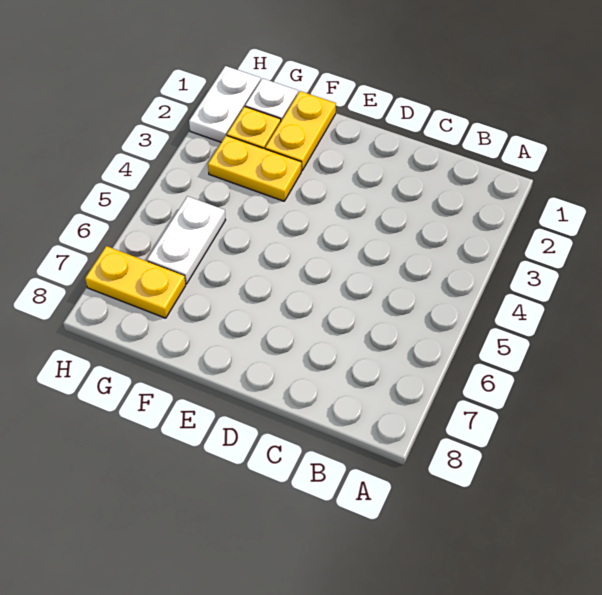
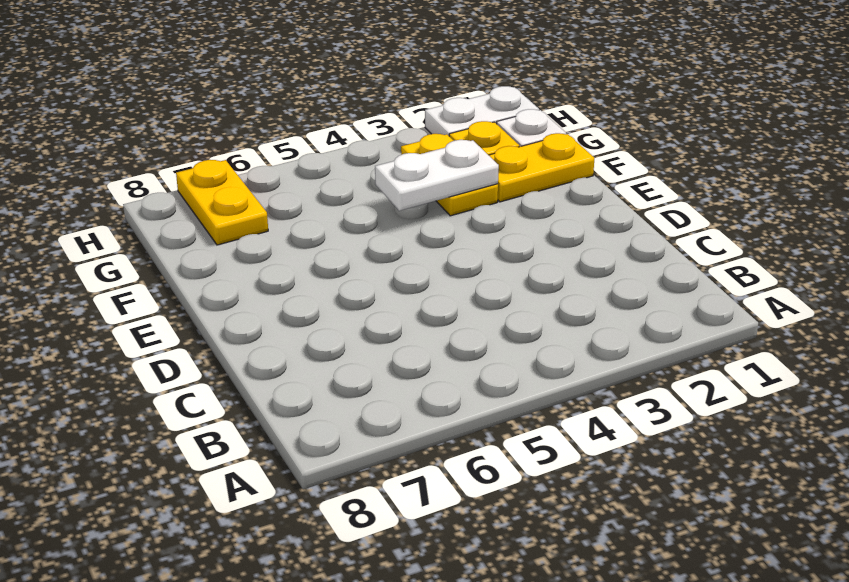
white plate G5:G6 level 1 -> white plate F3:F4 level 2

